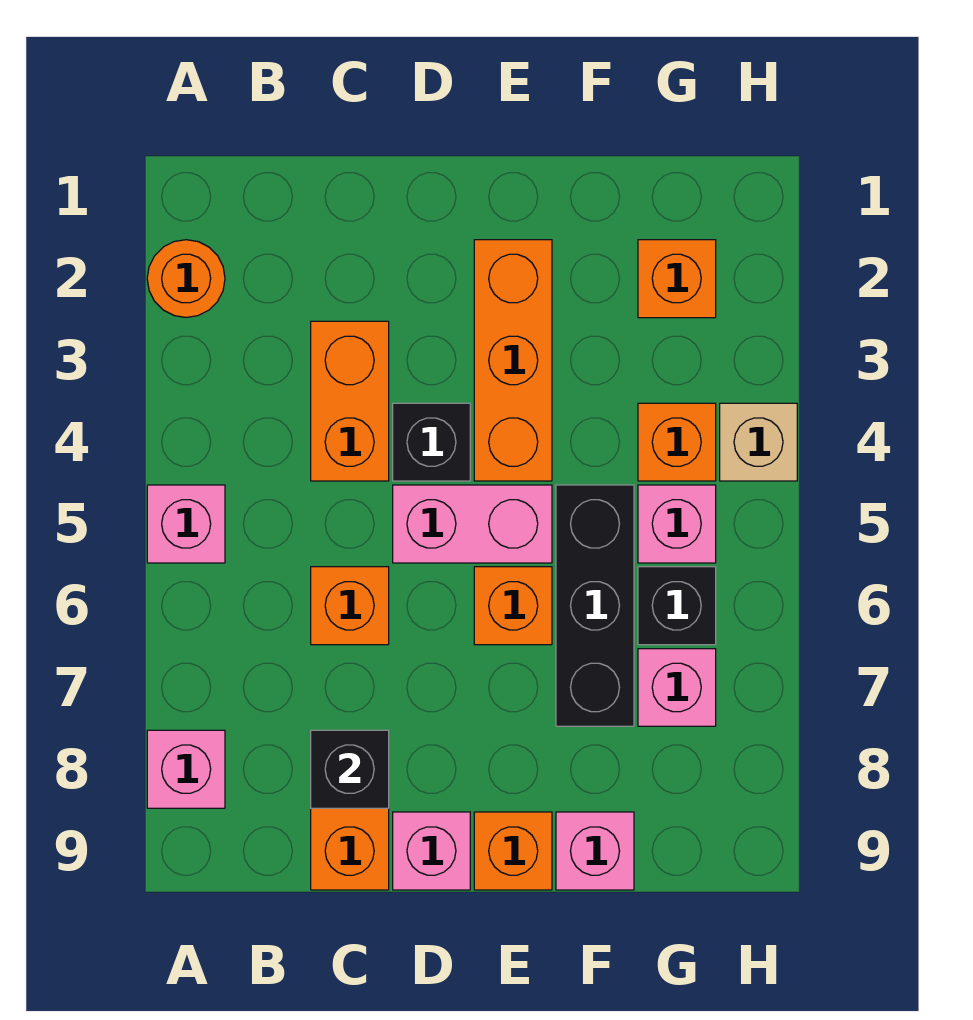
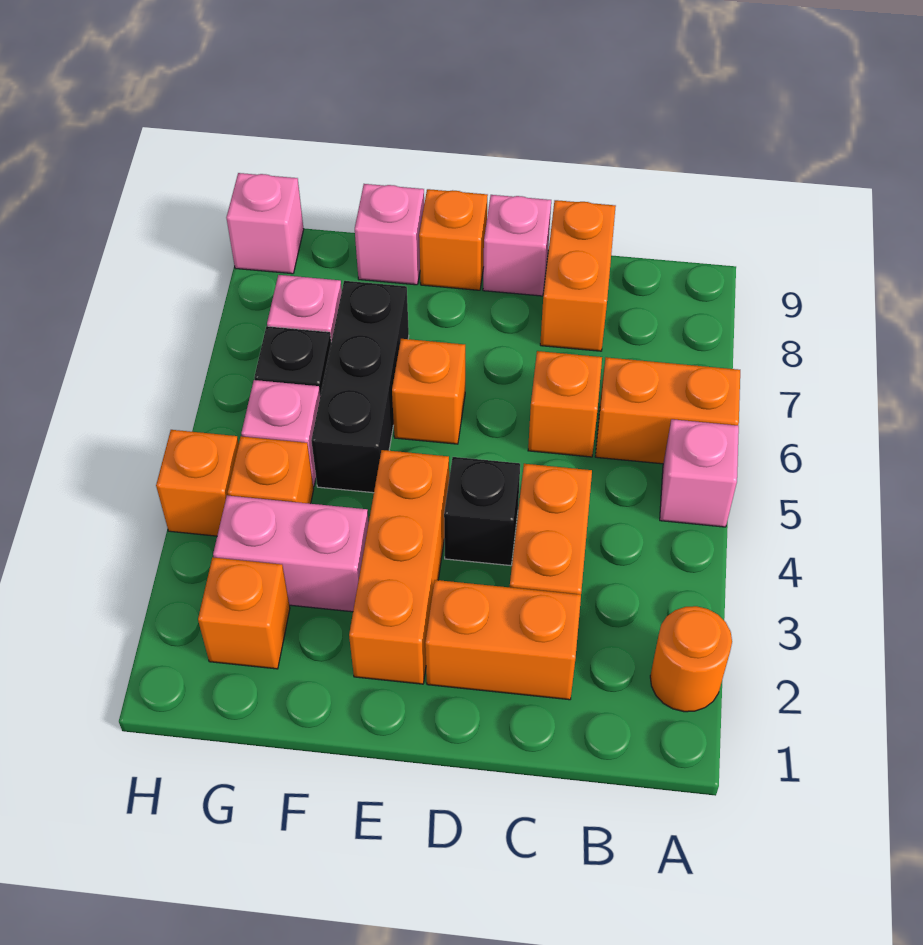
none -> orange brick A6:B6 level 1
pink brick A8 level 1 -> pink brick H9 level 1
none -> orange brick C2:D2 level 1
black brick C8 level 2 -> none
pink brick D5:E5 level 1 -> pink brick F3:G3 level 1
tan brick H4 level 1 -> orange brick H4 level 1

